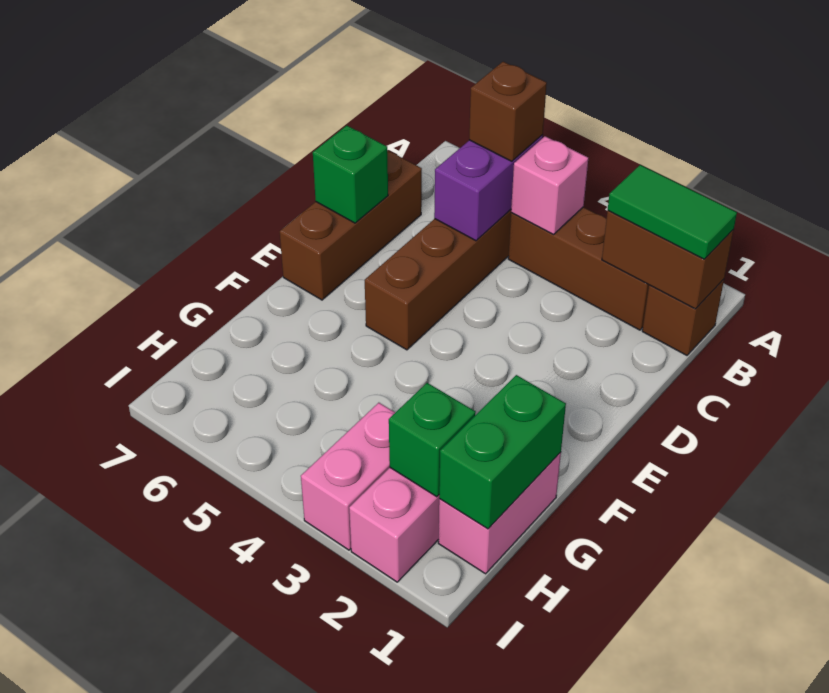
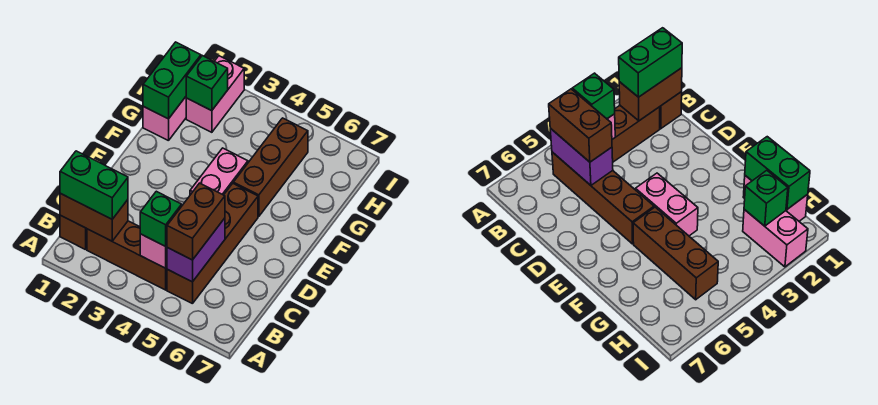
green tile B1:B2 level 3 -> green brick B1:B2 level 3
brown brick B5 level 3 -> brown brick B5:C5 level 3
brown brick C7:E7 level 1 -> brown brick F5:H5 level 1
green brick D7 level 2 -> green brick B4 level 3
pink brick H3:I3 level 1 -> pink brick E4:F4 level 1

